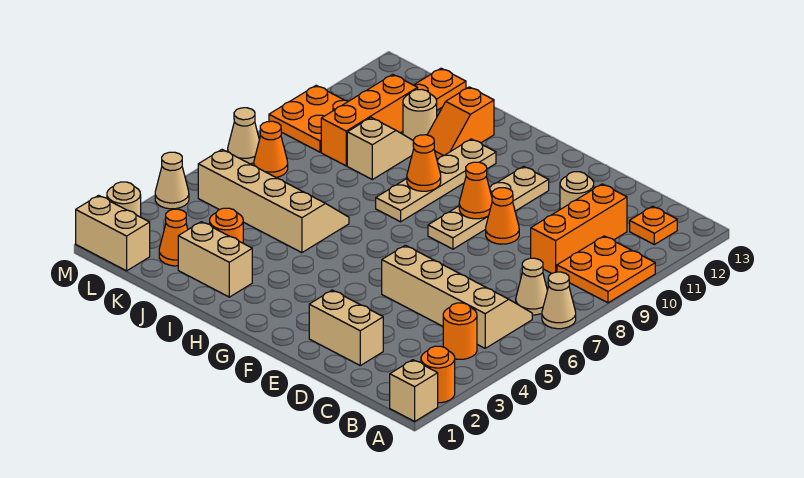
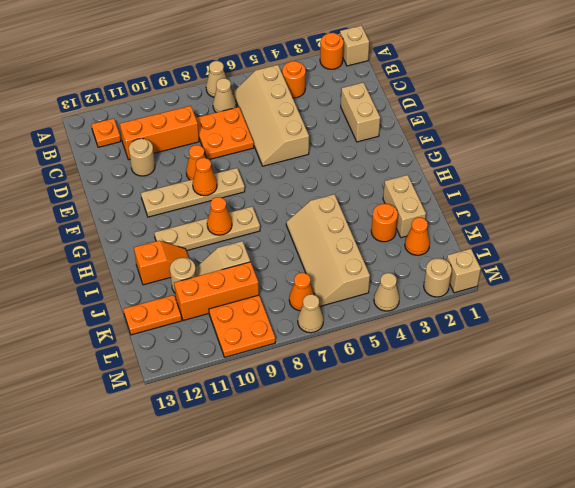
orange plate A9:B10 level 1 -> orange plate C7:D8 level 1
tan brick L1:M1 level 1 -> tan brick M1 level 1

